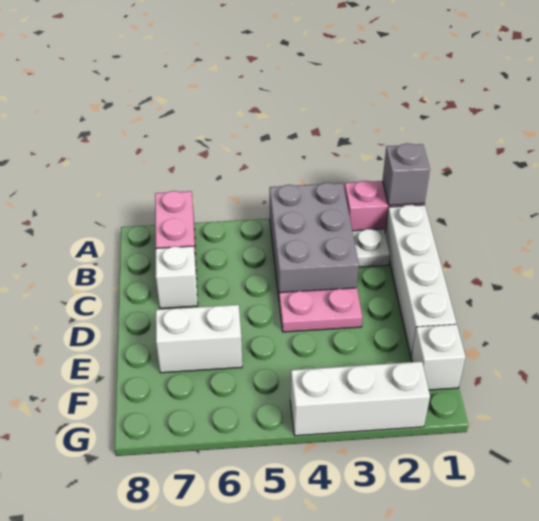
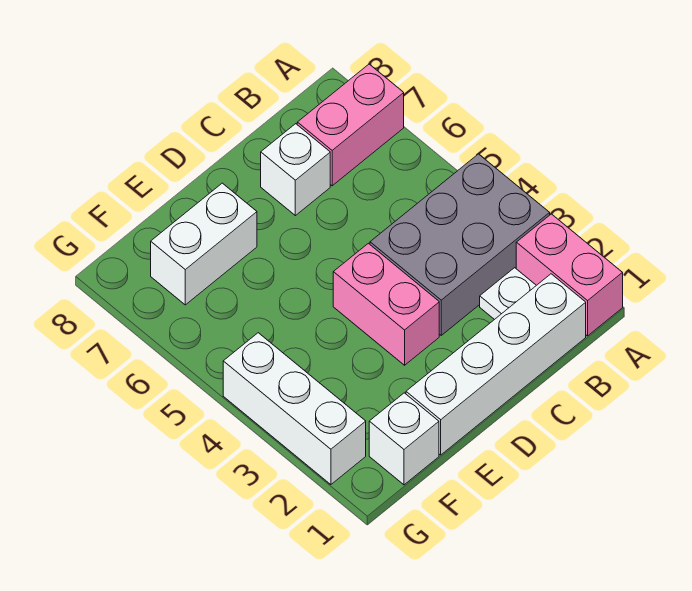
grey brick A1 level 2 -> none
pink plate D3:D4 level 1 -> pink brick D3:D4 level 1
white brick E6:E7 level 1 -> white brick E7:F7 level 1

